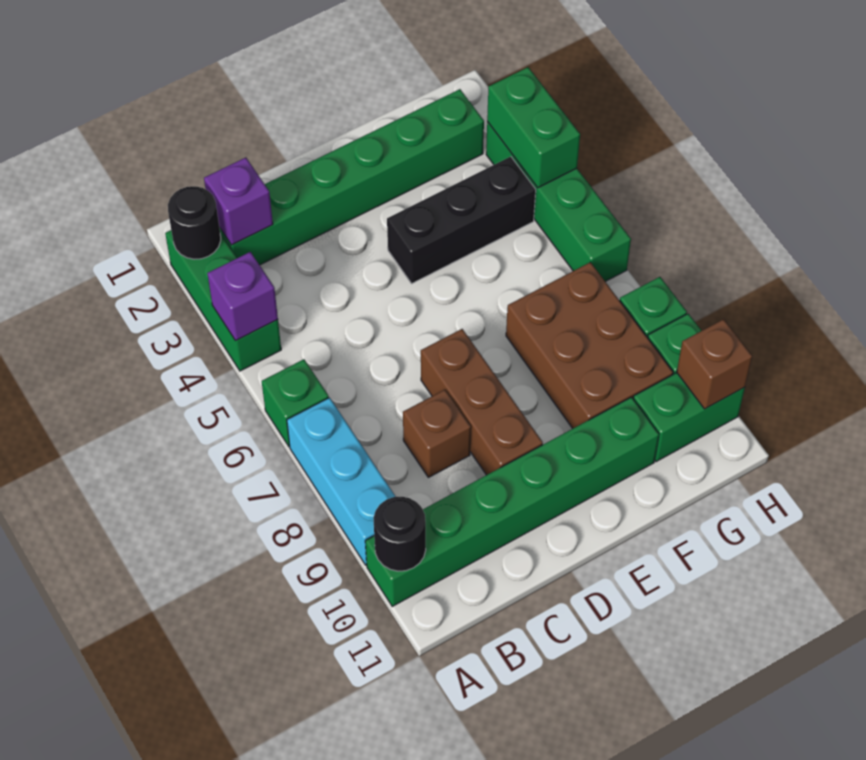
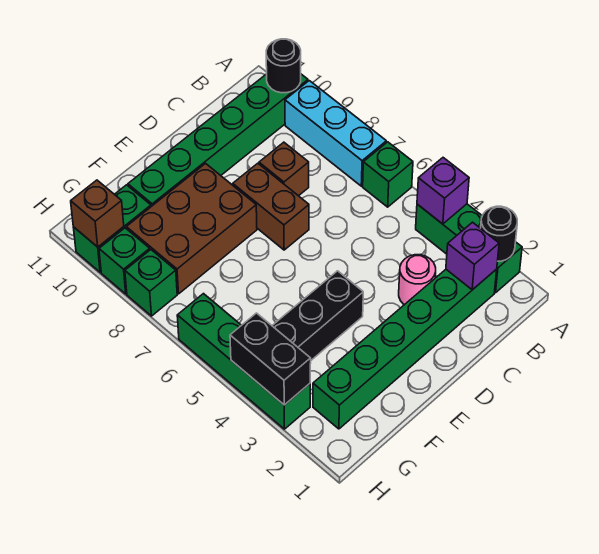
none -> pink round brick C3 level 1
brown brick D7:D9 level 1 -> brown brick D7:D8 level 1
brown brick F7:G9 level 1 -> brown brick E8:G9 level 1
green brick H3:H4 level 2 -> black brick H3:H4 level 2

